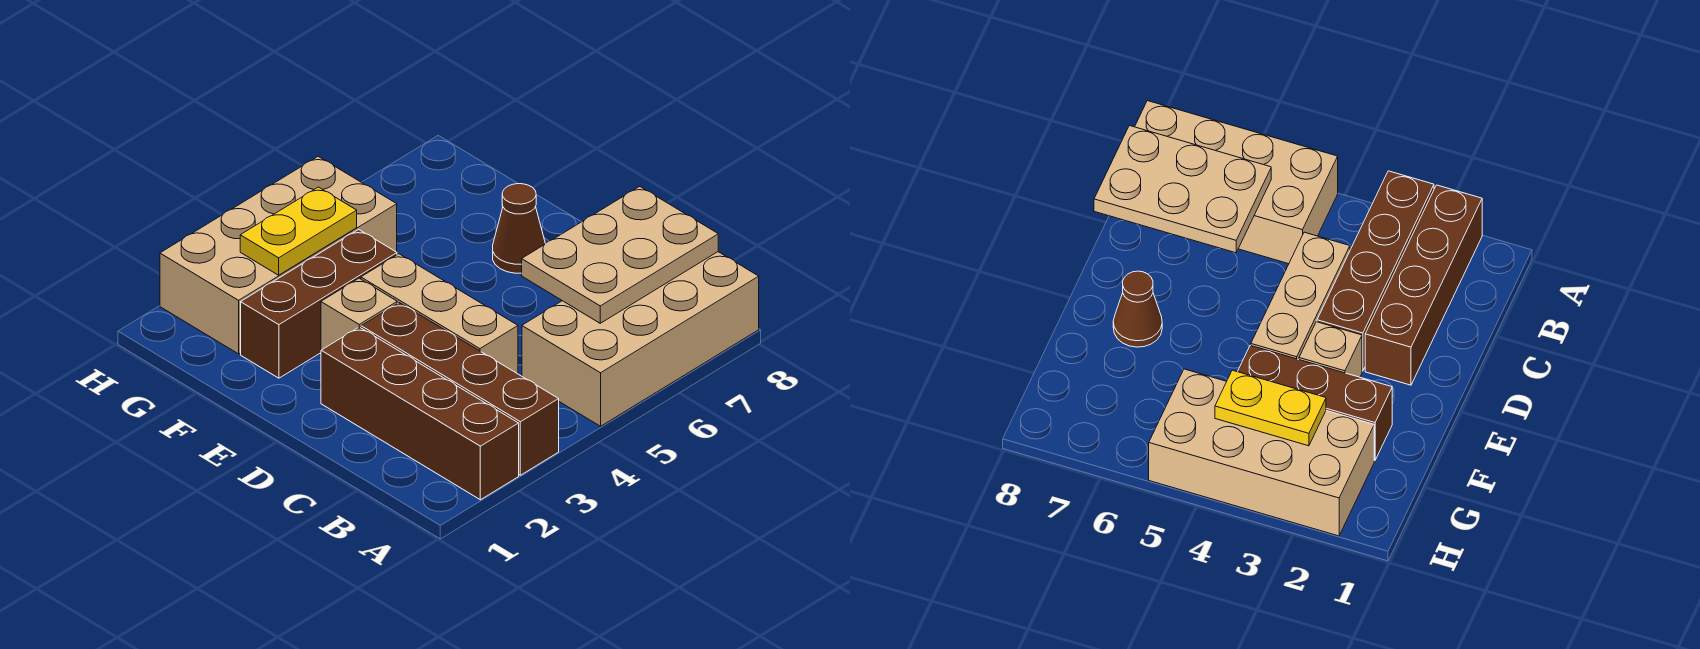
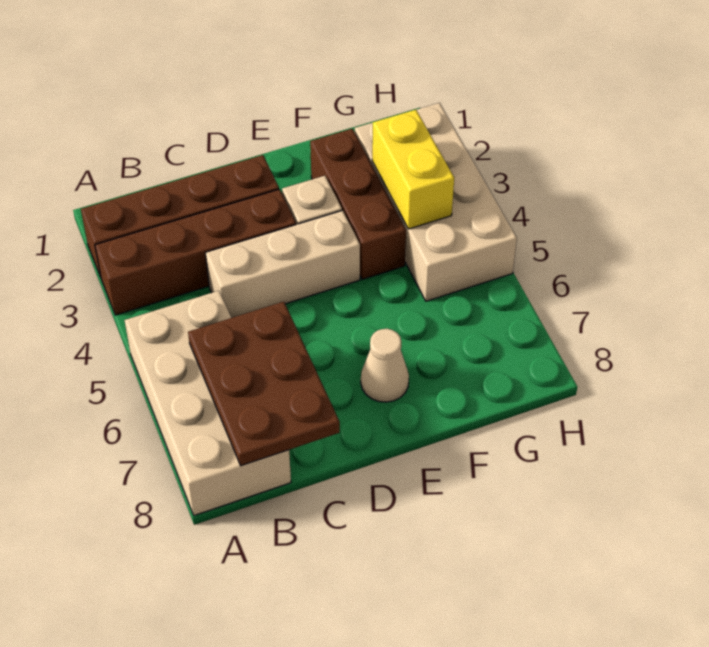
tan plate B6:C8 level 2 -> brown plate B6:C8 level 2
brown cone E7 level 1 -> tan cone E7 level 1
yellow plate G3:G4 level 2 -> yellow brick G3:G4 level 2

